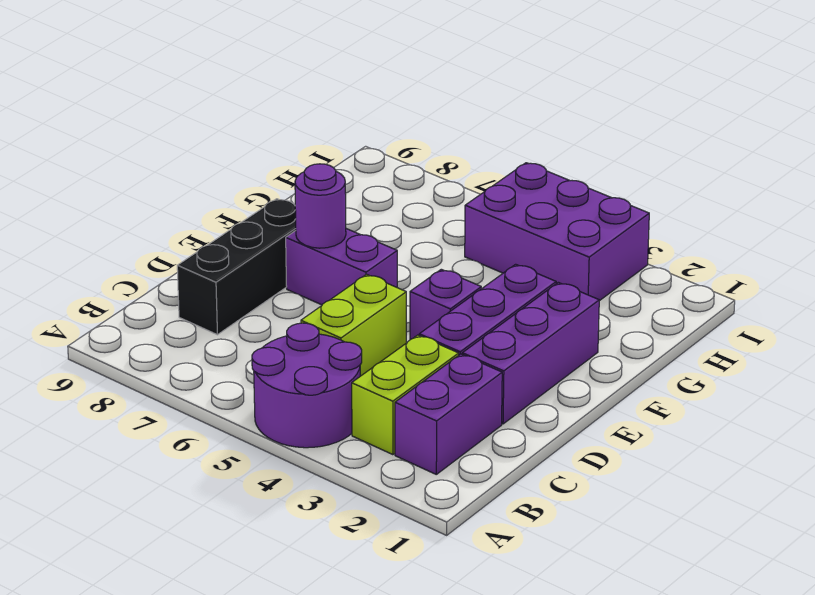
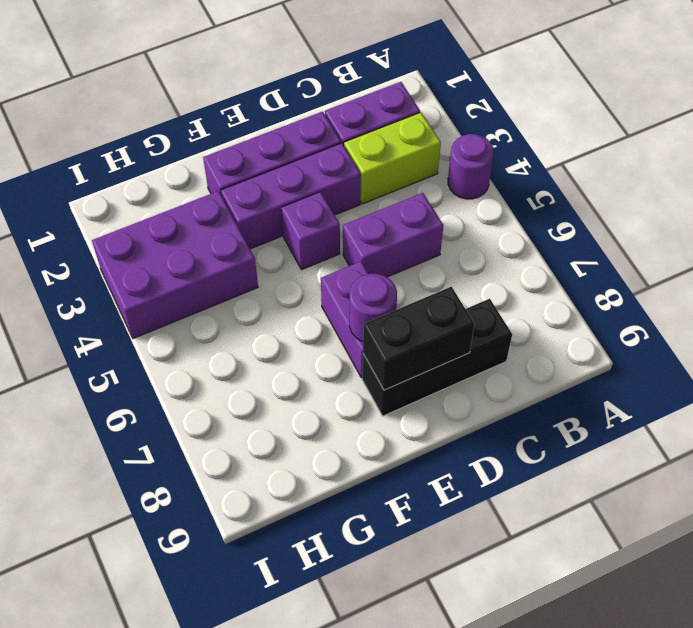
purple round brick A4:B5 level 1 -> purple round brick A4 level 1
lime brick C5:D5 level 1 -> purple brick C5:D5 level 1
none -> black brick D8:E8 level 2
purple brick H3:I5 level 1 -> purple brick G3:I4 level 1

